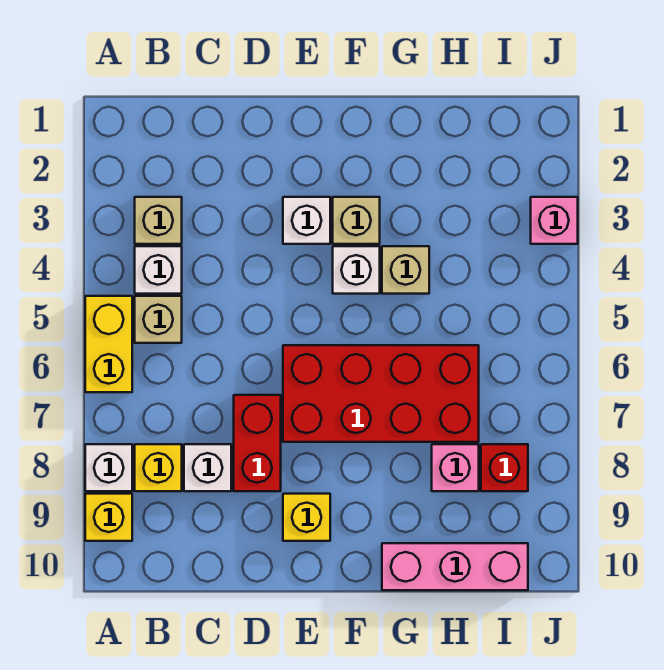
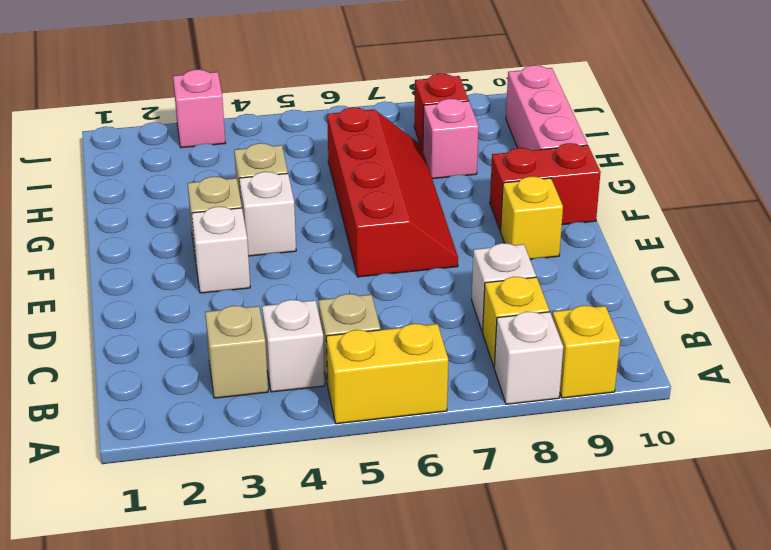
red brick D7:D8 level 1 -> red brick F9:F10 level 1
red brick E6:H7 level 1 -> red slope E6:H7 level 1 top 6

